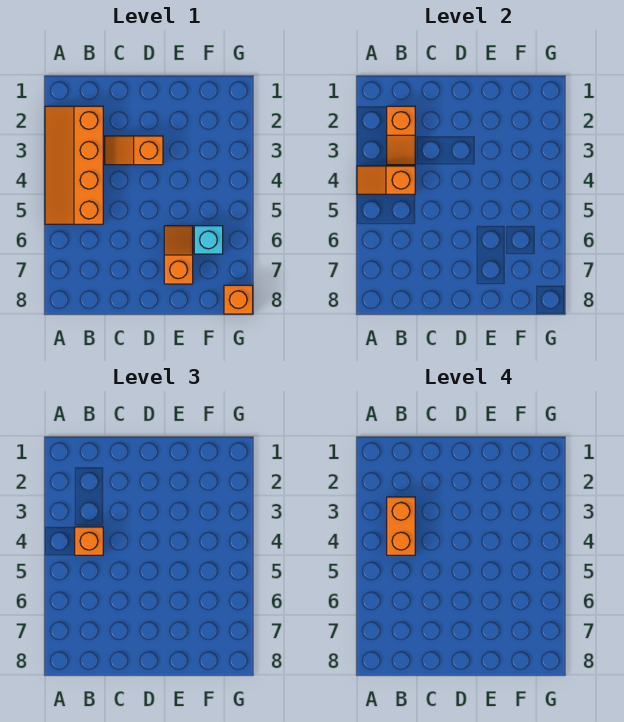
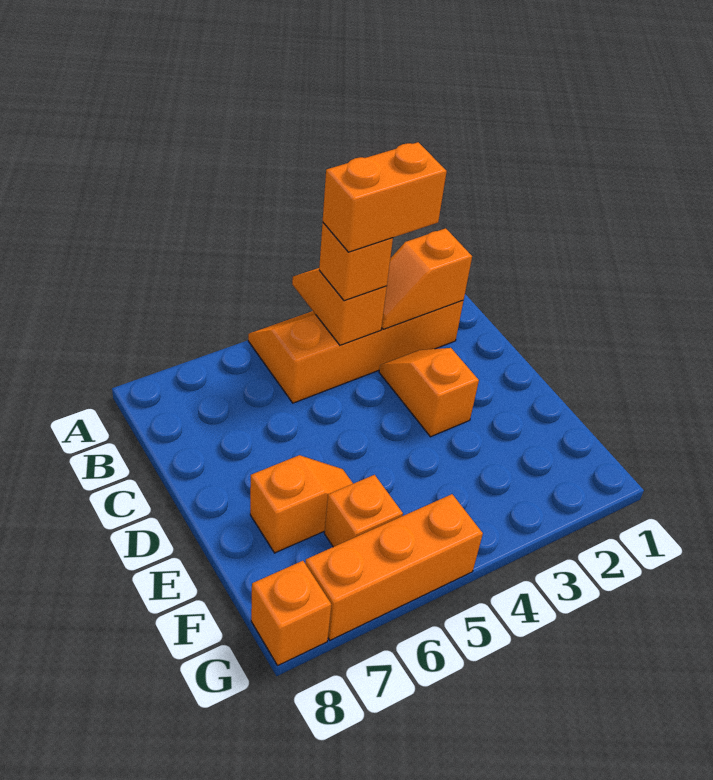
cyan brick F6 level 1 -> orange brick F6 level 1
none -> orange brick G5:G7 level 1

